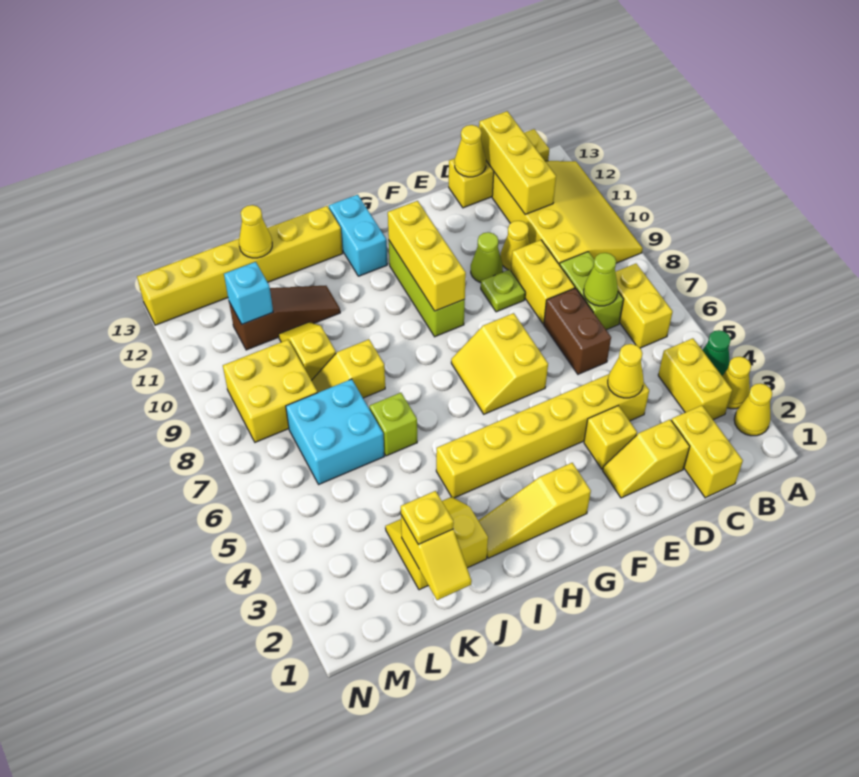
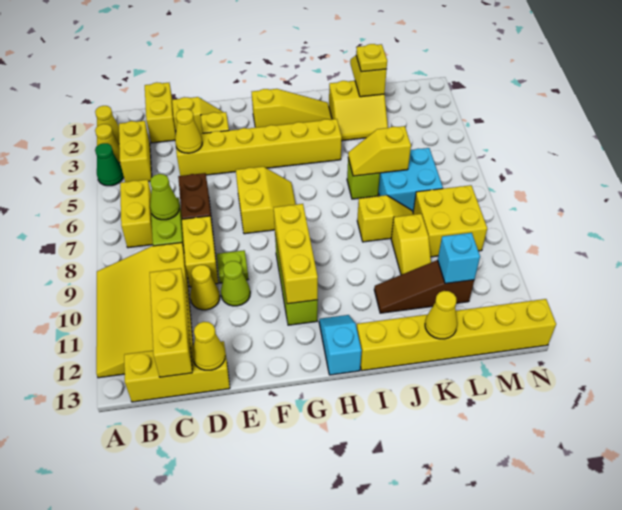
cyan brick H12:H13 level 1 -> cyan slope H12:H13 level 1 top 13
none -> yellow slope J6:K6 level 2 top K

